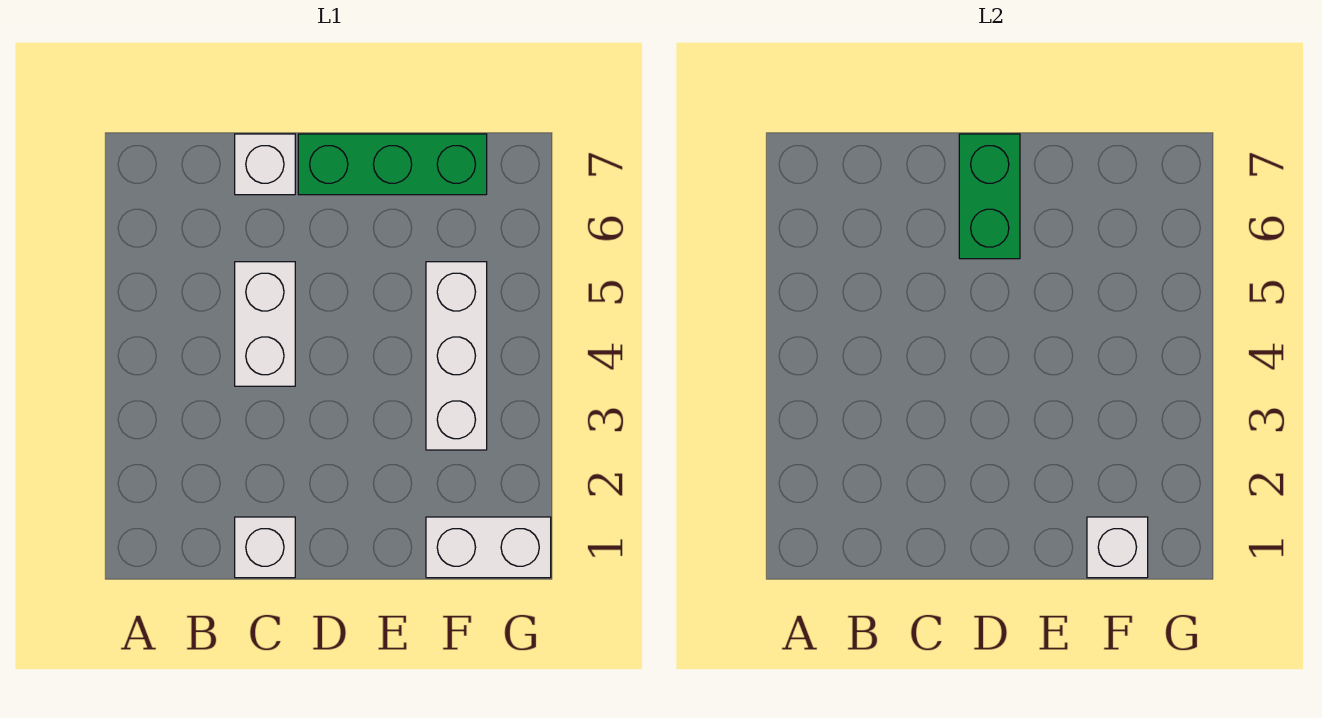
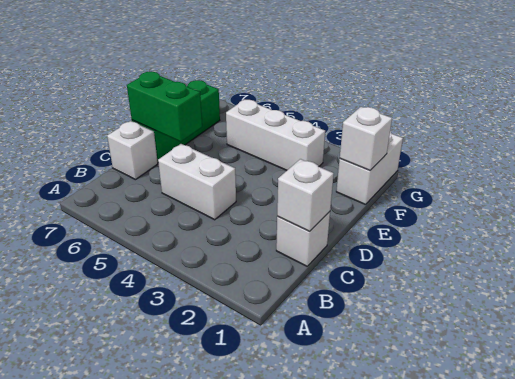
none -> white brick C1 level 2

